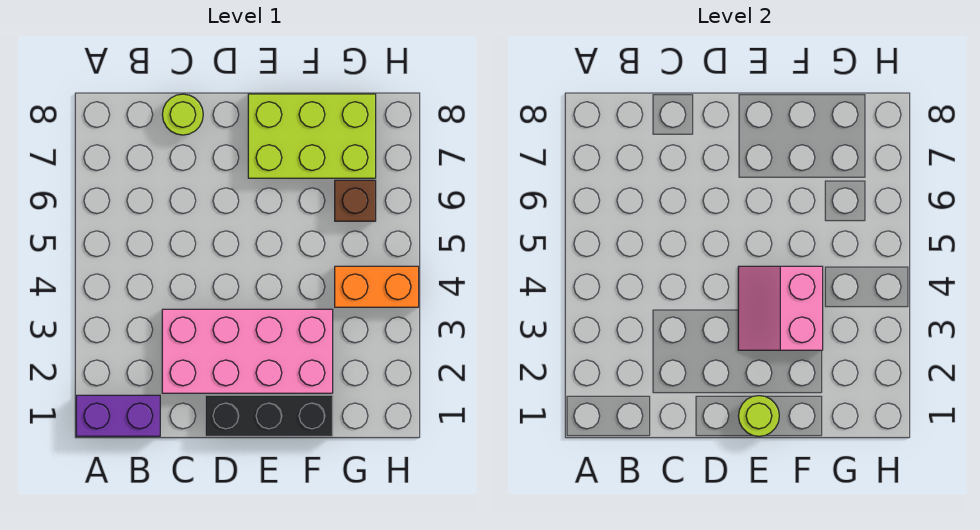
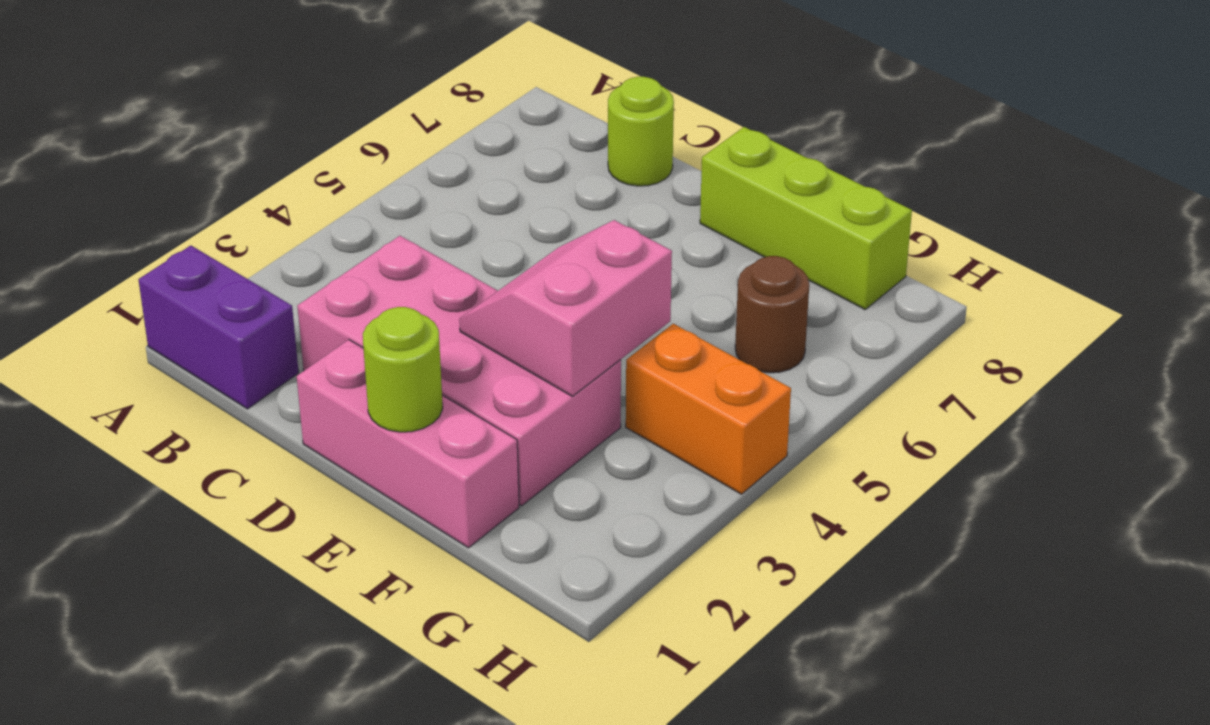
black brick D1:F1 level 1 -> pink brick D1:F1 level 1
lime brick E7:G8 level 1 -> lime brick E8:G8 level 1
brown brick G6 level 1 -> brown round brick G6 level 1

